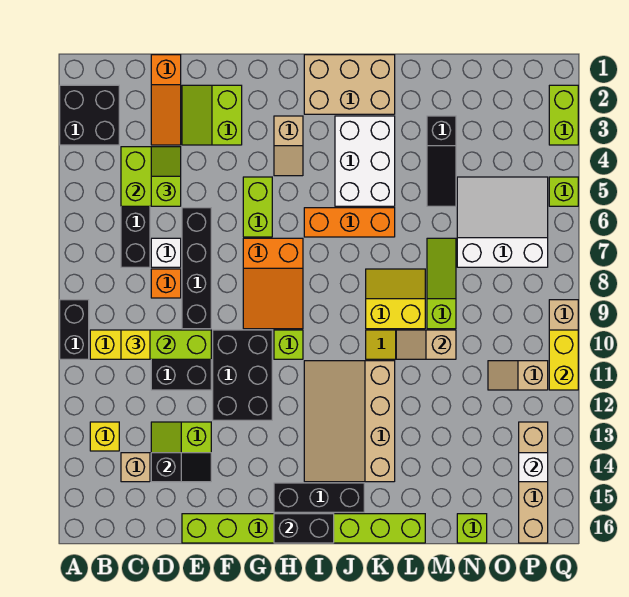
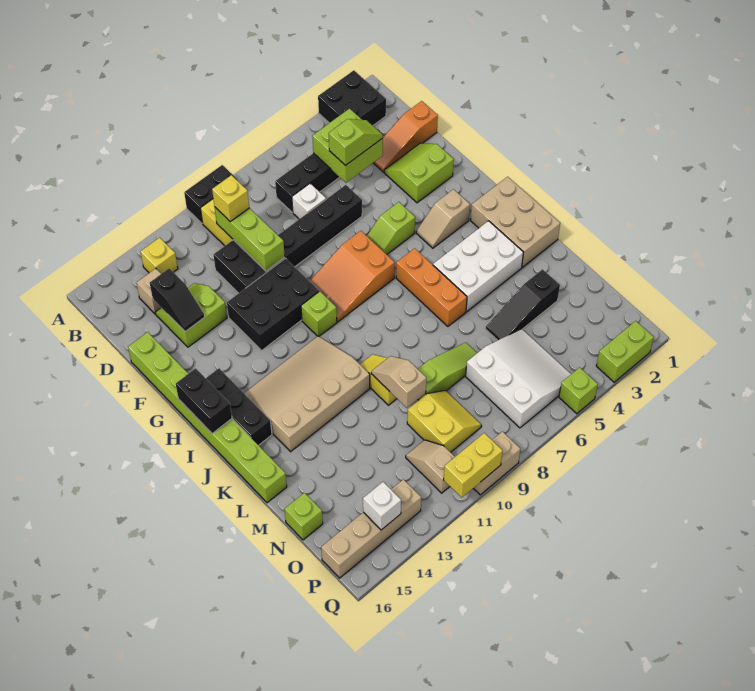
orange brick D8 level 1 -> none
lime brick G5:G6 level 1 -> lime slope G5:G6 level 1 top 5
yellow slope K8:L9 level 1 top 9 -> yellow slope N9:O10 level 1 top 10

